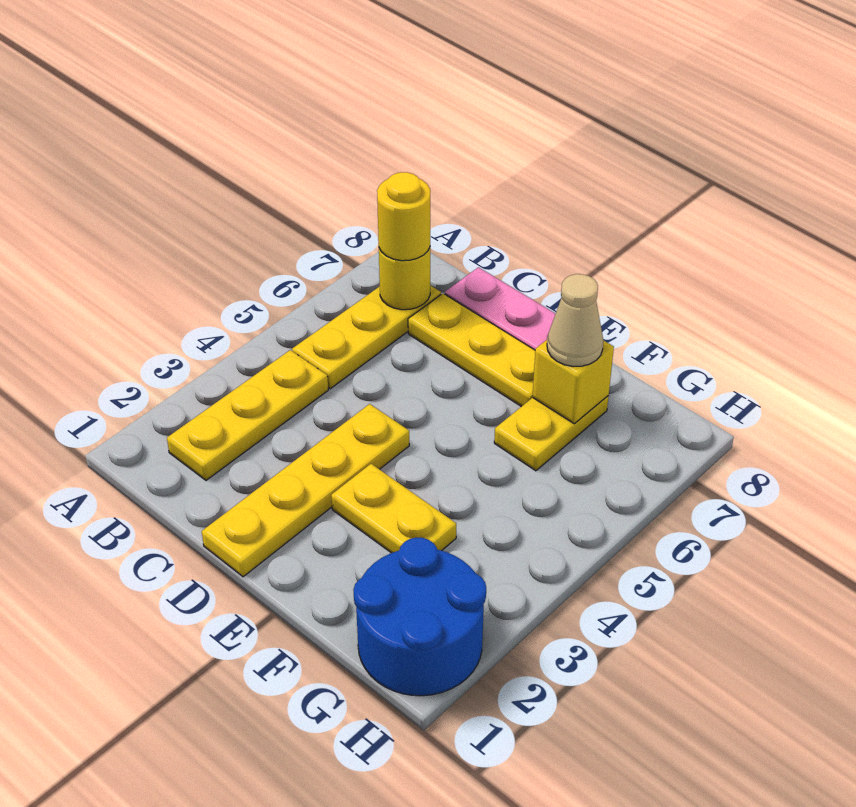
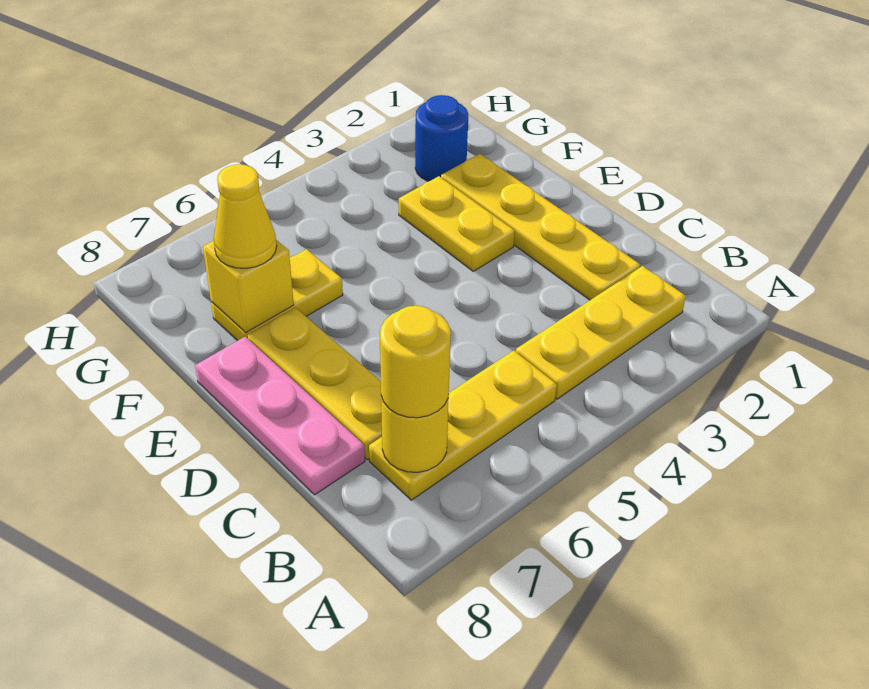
yellow plate D1:D4 level 1 -> yellow plate C2:F2 level 1
tan cone F7 level 3 -> yellow cone F7 level 3
blue round brick G1:H2 level 1 -> blue round brick G2 level 1

